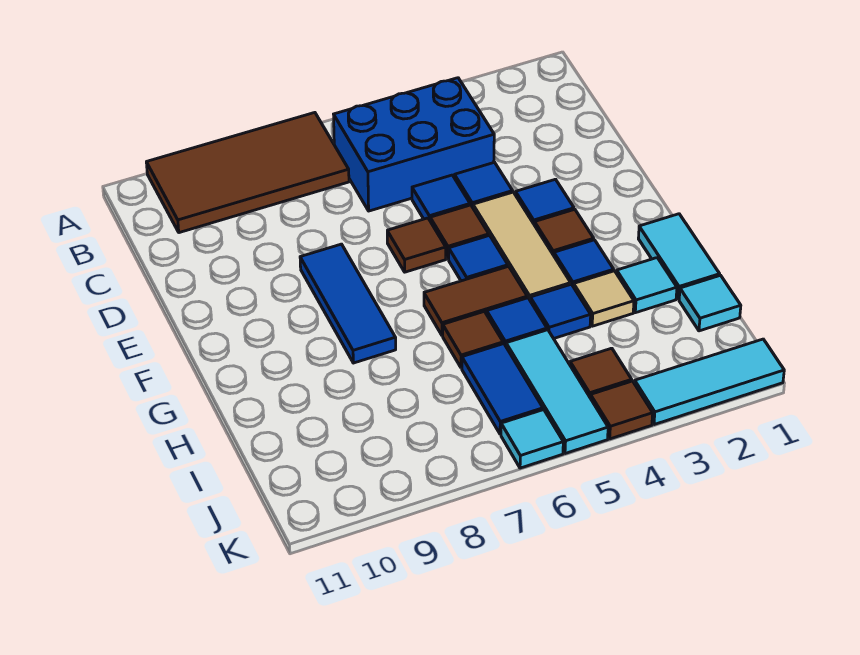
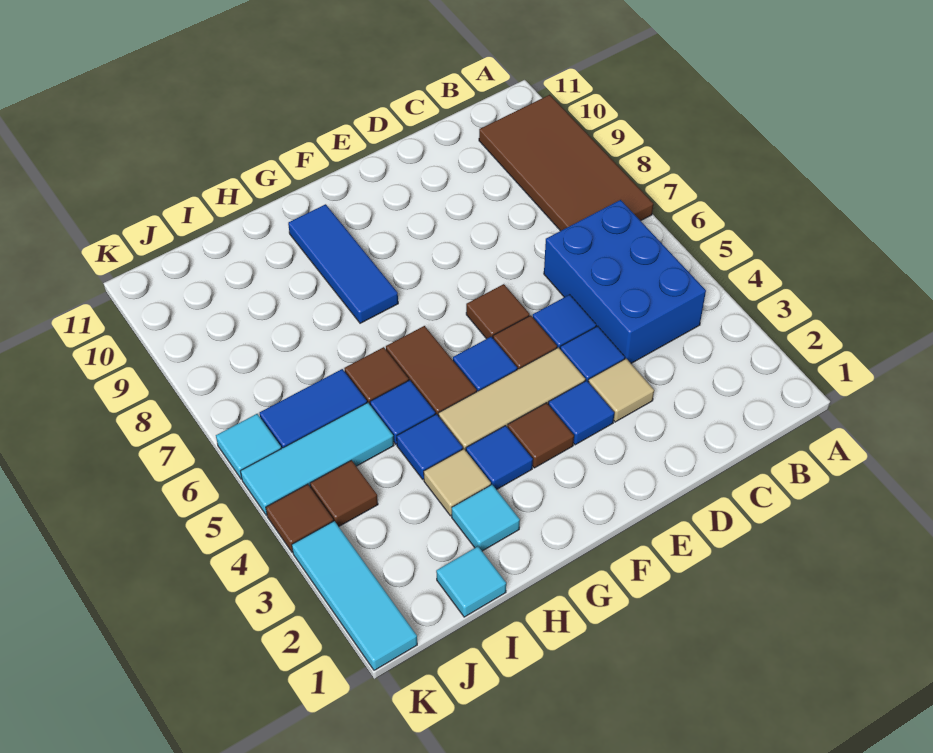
none -> tan tile D3 level 1
blue tile E8:G8 level 1 -> blue tile G8:G10 level 1
cyan tile G1:H1 level 1 -> none

